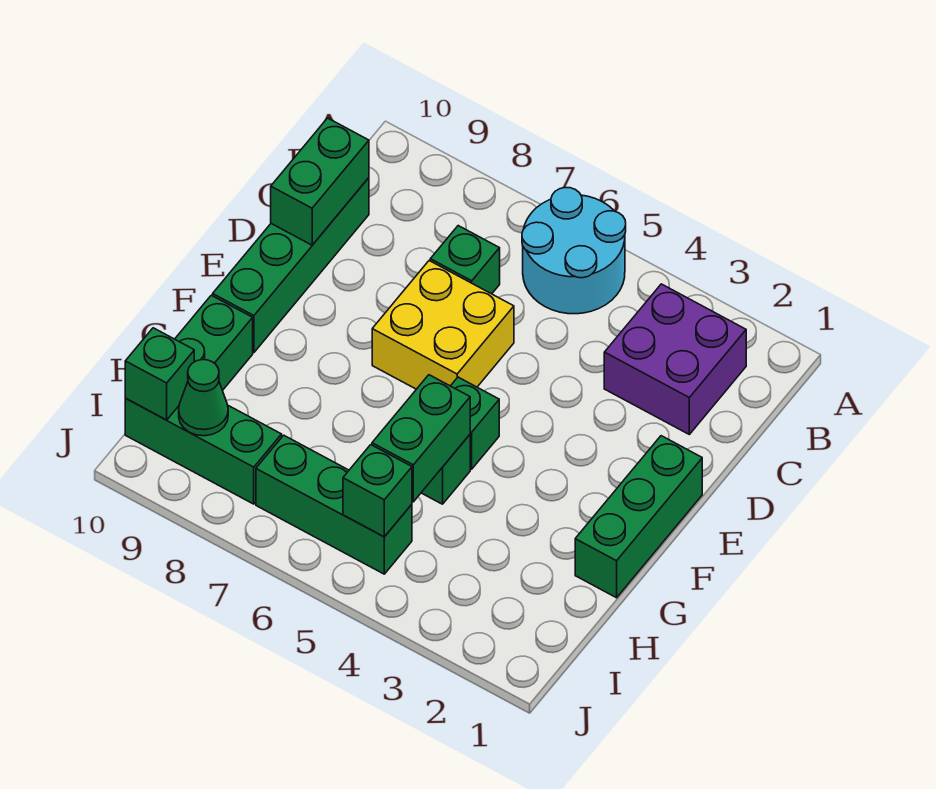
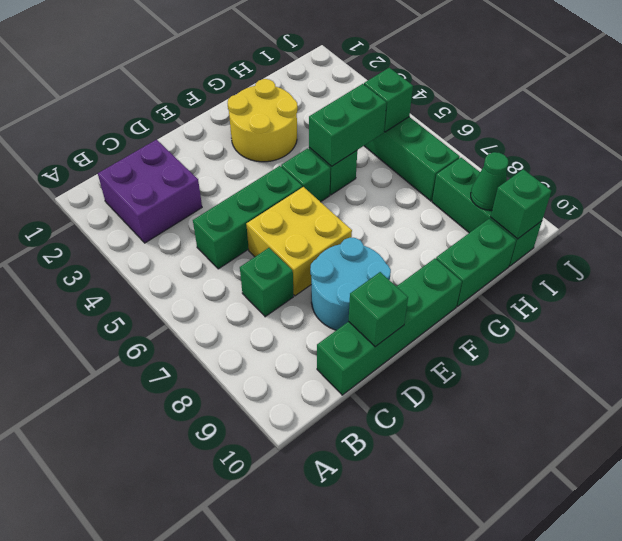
cyan round brick A5:B6 level 1 -> cyan round brick D8:E9 level 1
green brick C10:D10 level 2 -> green brick D10 level 2
green brick E1:G1 level 1 -> green brick C5:E5 level 1
none -> yellow round brick F2:G3 level 1

